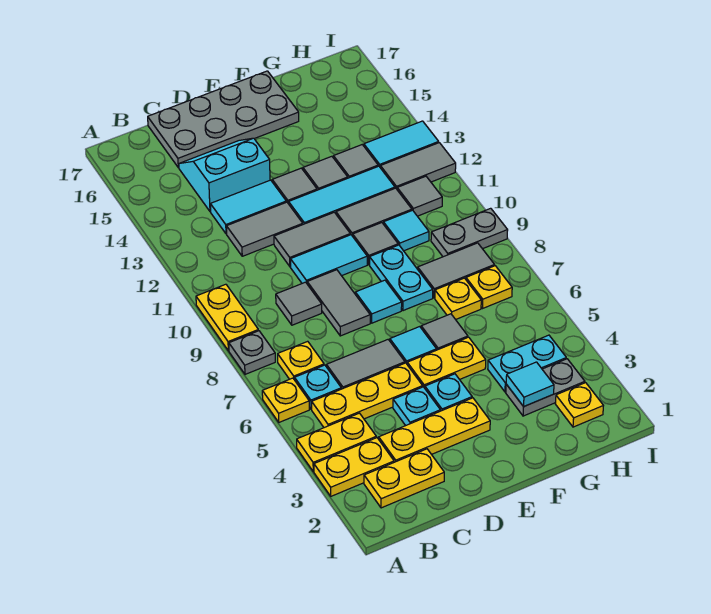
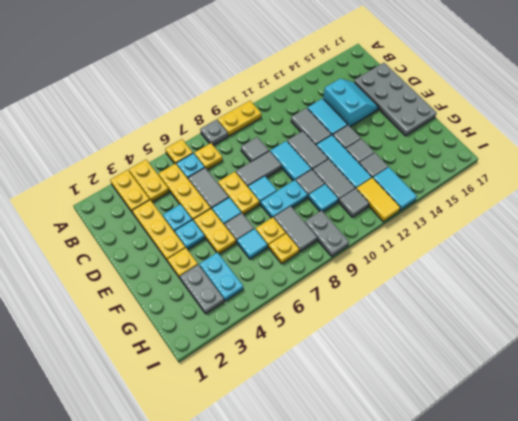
yellow plate B2:C2 level 1 -> yellow plate D7:E7 level 1
cyan tile G3 level 2 -> cyan tile G6 level 1
yellow plate H2 level 1 -> yellow plate F3 level 1
grey tile H12:I12 level 1 -> yellow tile H12:I12 level 1

